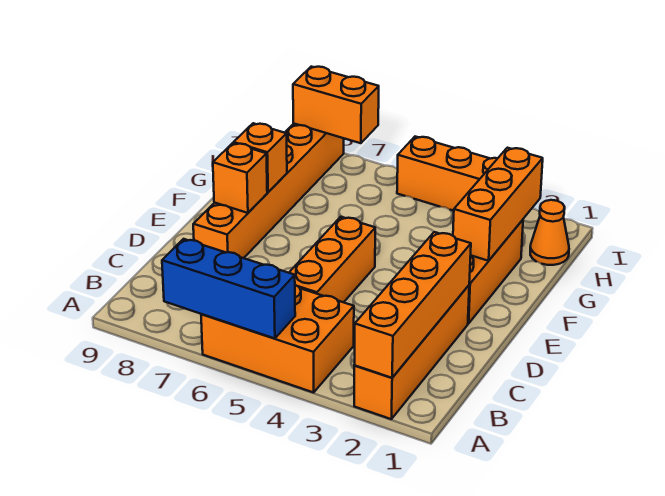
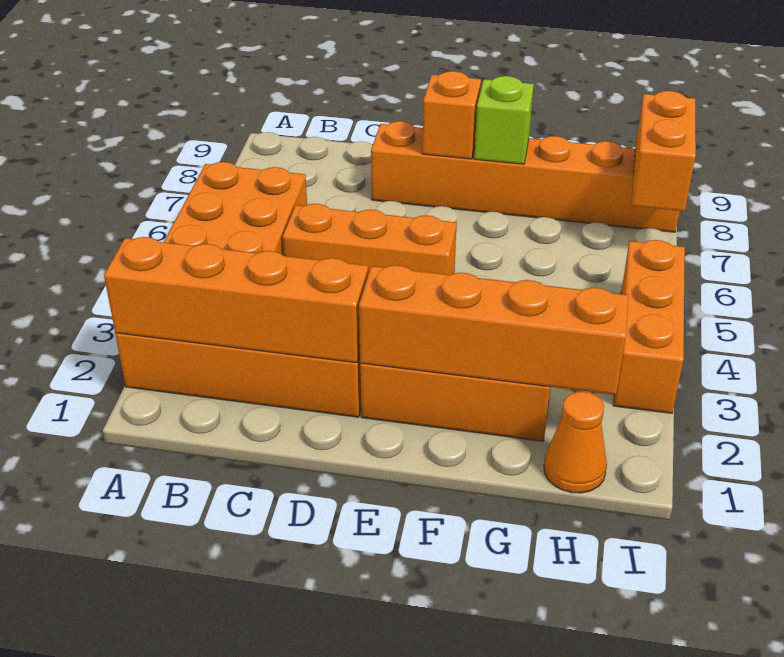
blue brick A5:A7 level 2 -> none
orange brick F2:H2 level 2 -> orange brick E2:H2 level 2
orange brick F8 level 2 -> lime brick F8 level 2

